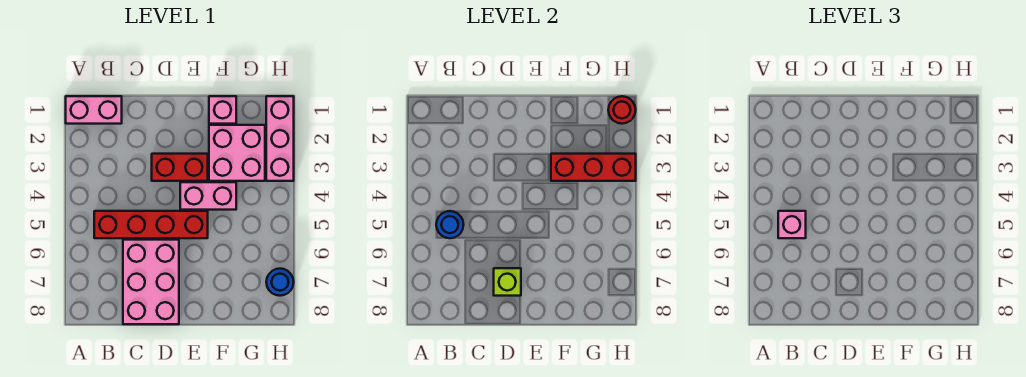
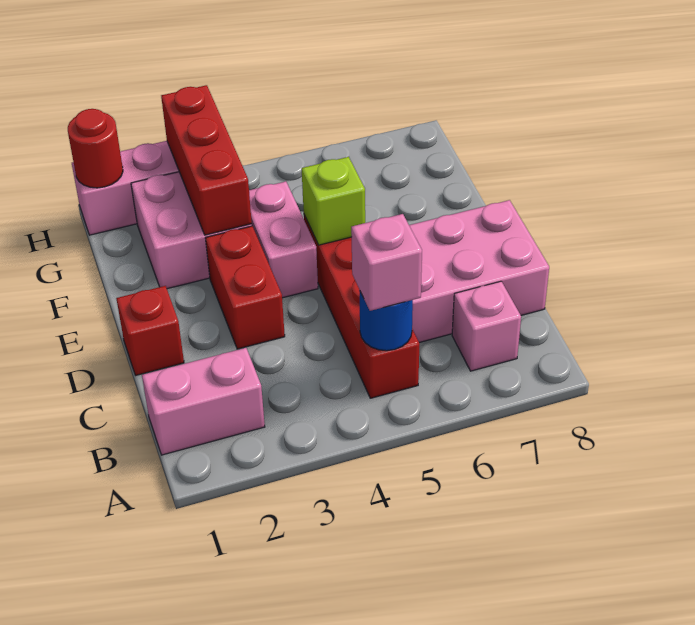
pink brick A1:B1 level 1 -> pink brick B1:B2 level 1
none -> red brick D1 level 1
lime brick D7 level 2 -> lime brick E5 level 2
pink brick F1 level 1 -> pink brick B7 level 1
blue round brick H7 level 1 -> none

